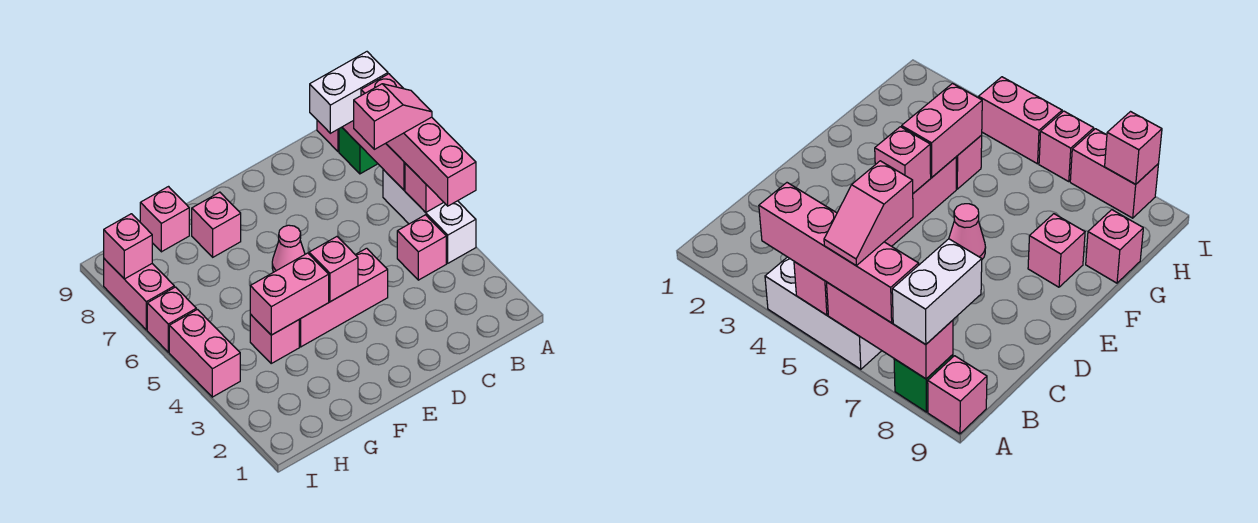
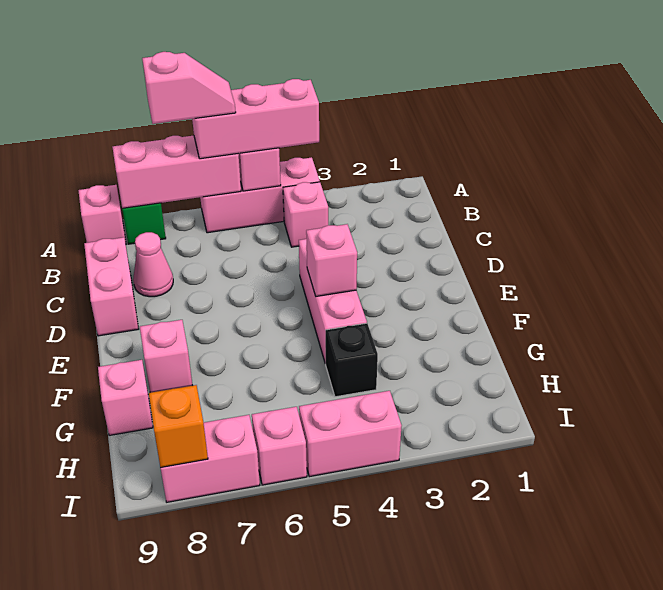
white brick A4:A6 level 1 -> pink brick A4:A6 level 1
pink brick A4:A7 level 3 -> pink brick A4:A6 level 3
pink slope A6:B6 level 4 top B -> pink slope A6:A7 level 4 top 7
white brick A8:B8 level 3 -> none
pink cone E6 level 1 -> pink cone C8 level 1
pink brick F4:G4 level 2 -> pink brick C9:D9 level 1
pink brick G4 level 1 -> black brick G4 level 1
pink brick I8 level 2 -> orange brick I8 level 2

